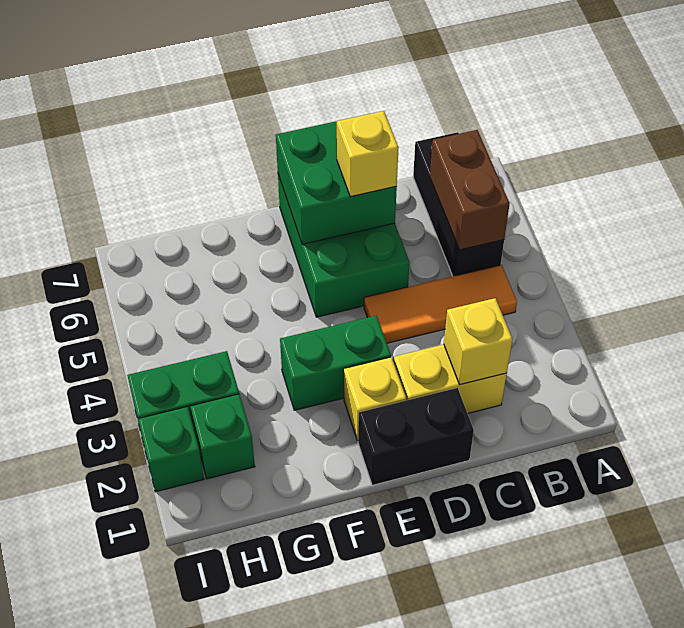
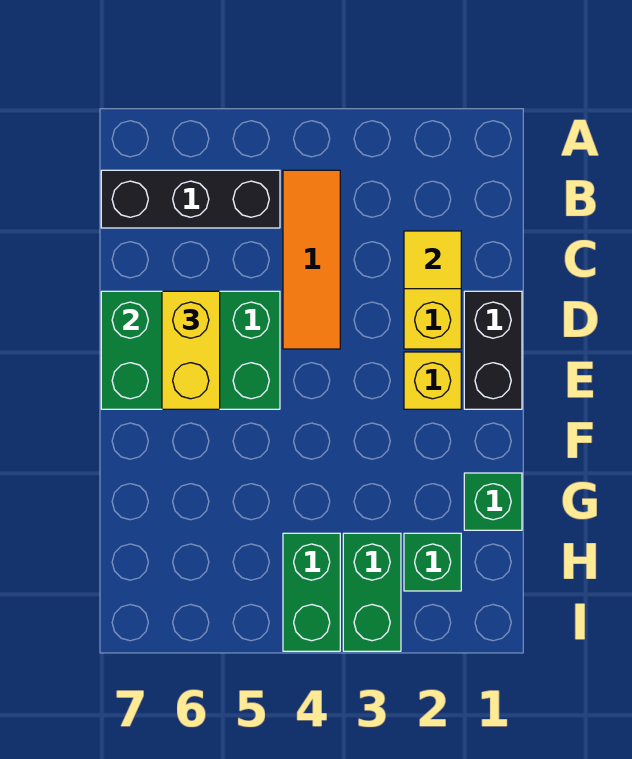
brown brick B5:B6 level 2 -> none
yellow brick C2 level 2 -> yellow tile C2 level 2
yellow brick D6 level 3 -> yellow brick D6:E6 level 3
green brick E3:F3 level 1 -> green brick H4:I4 level 1
green brick I2 level 1 -> green brick G1 level 1

